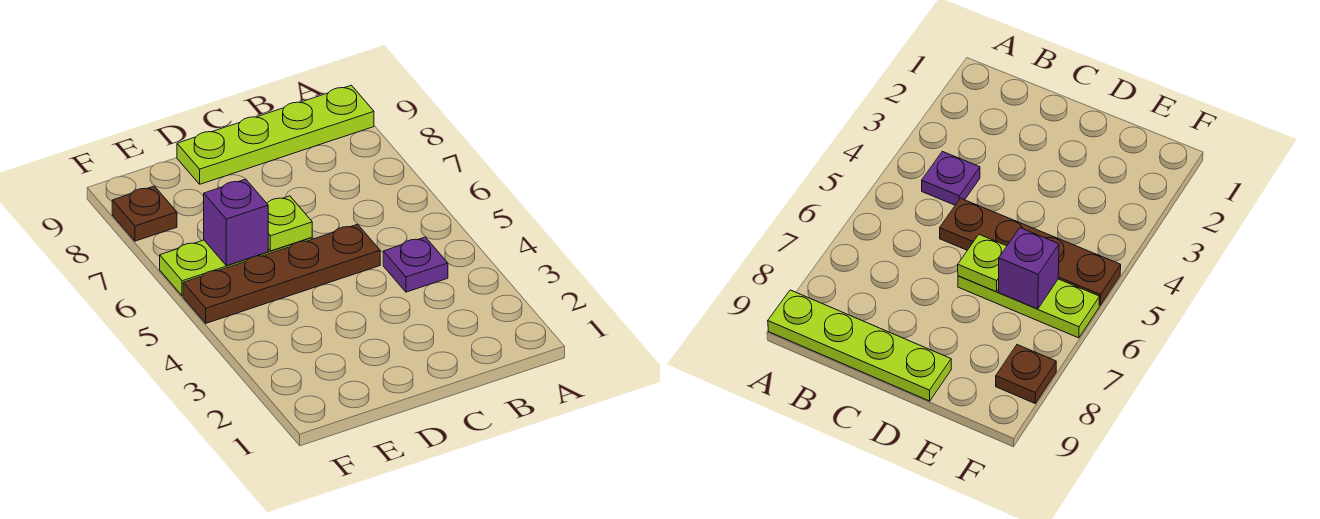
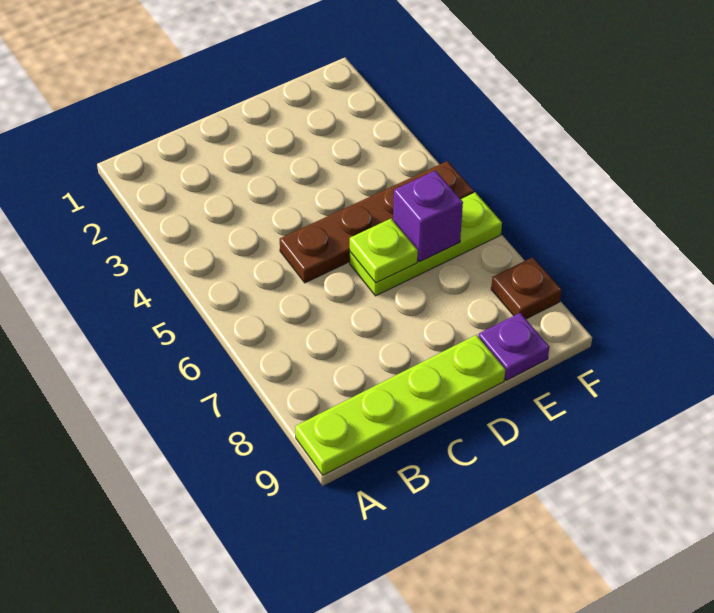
purple plate B4 level 1 -> purple plate E9 level 1

